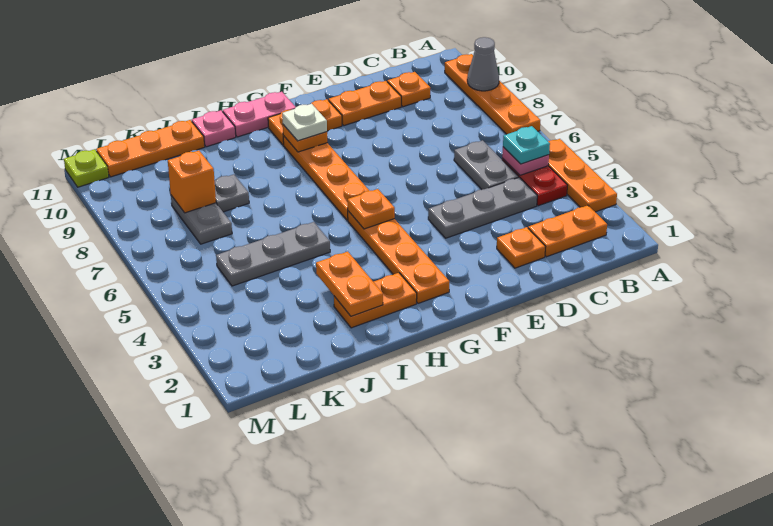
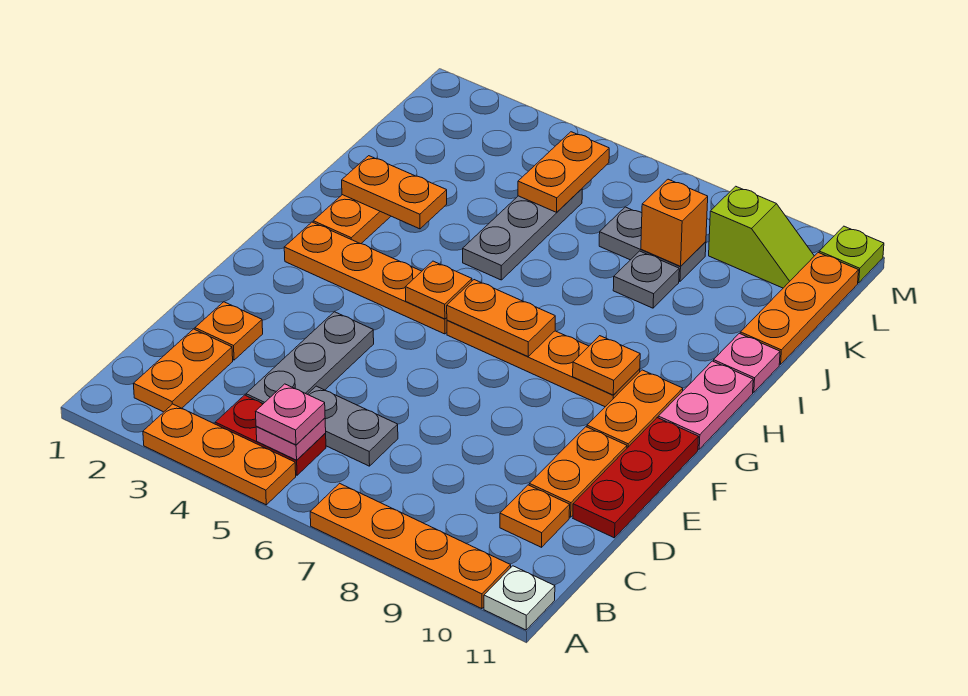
grey cone A9 level 2 -> none
cyan plate B5 level 3 -> pink plate B5 level 3
none -> red plate D11:F11 level 1
none -> orange plate G6:G7 level 2
white plate G9 level 3 -> white plate A11 level 1
none -> orange plate K5:L5 level 2
none -> lime slope L9:L10 level 1 top 9

